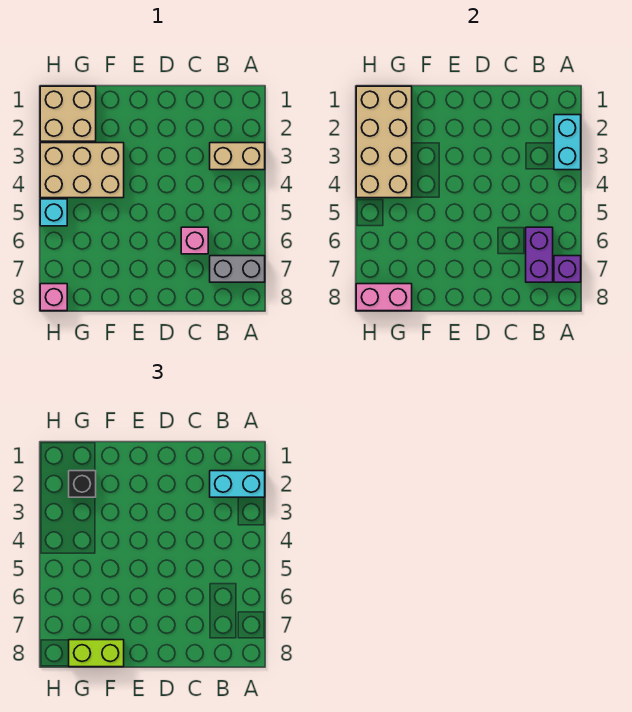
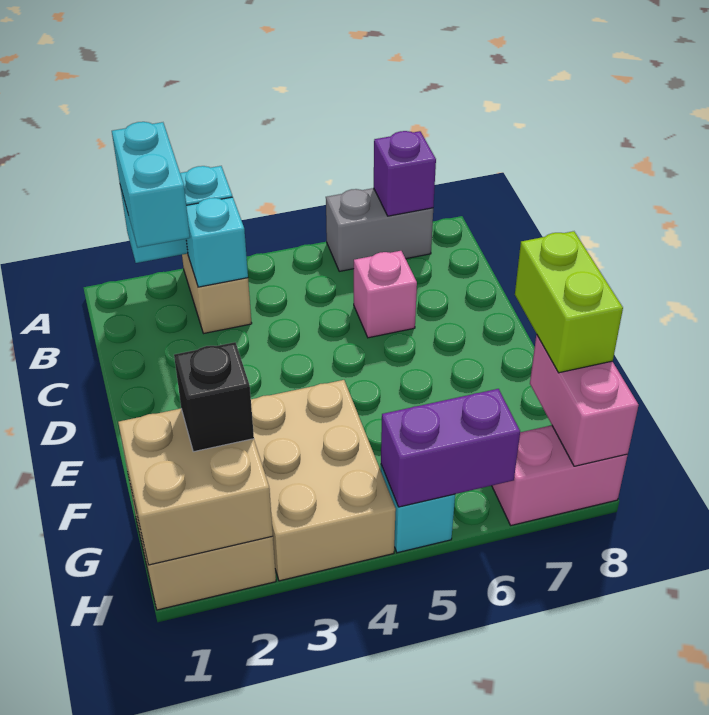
grey brick A7:B7 level 1 -> grey brick A6:A7 level 1
none -> cyan brick B3 level 2
purple brick B6:B7 level 2 -> purple brick H5:H6 level 2
tan brick G1:H4 level 2 -> tan brick G1:H2 level 2
pink brick H8 level 1 -> pink brick H7:H8 level 1

